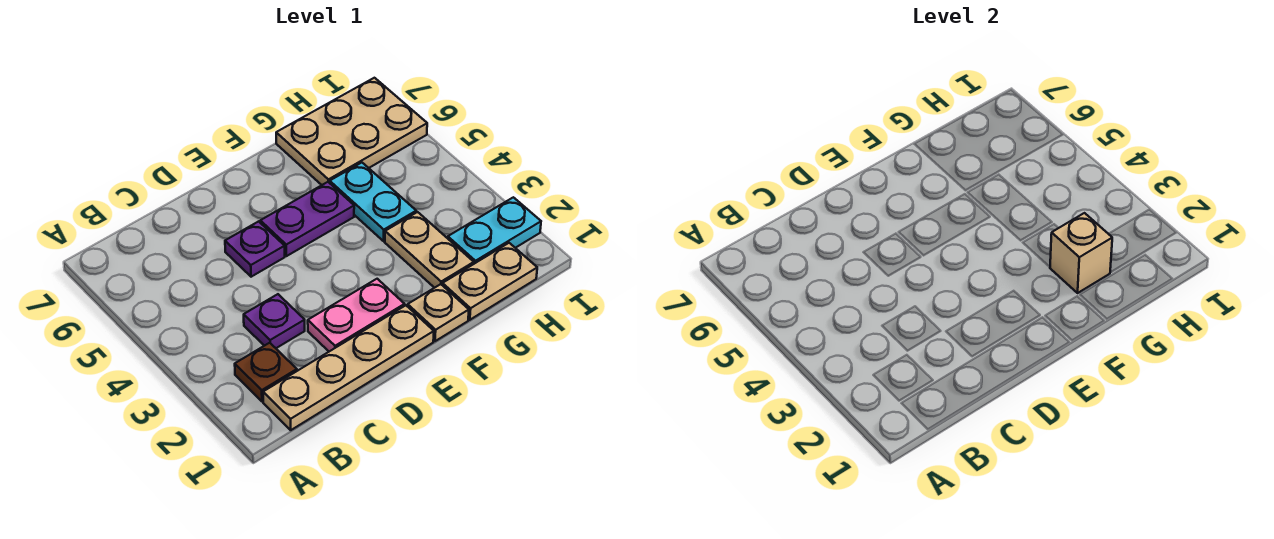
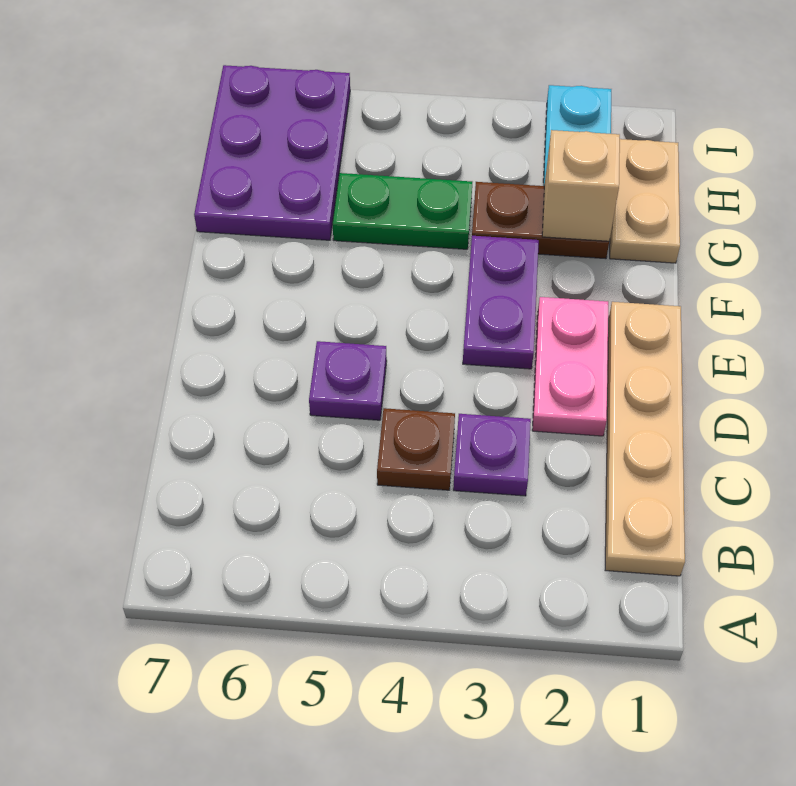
brown plate B2 level 1 -> brown plate C4 level 1
purple plate E5:F5 level 1 -> purple plate E3:F3 level 1
tan plate F1 level 1 -> none
tan plate G2:G3 level 1 -> brown plate G2:G3 level 1
cyan plate G4:G5 level 1 -> green plate G4:G5 level 1
tan plate G6:I7 level 1 -> purple plate G6:I7 level 1

